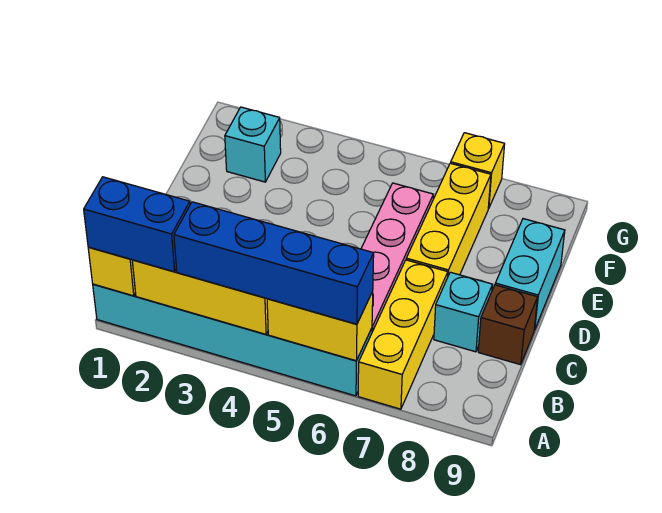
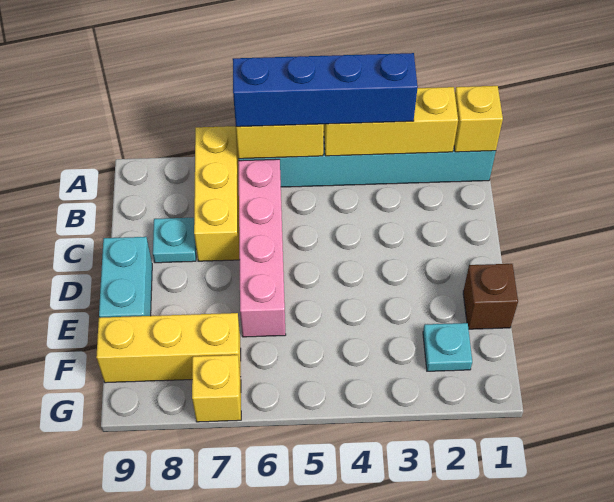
blue brick A1:A2 level 3 -> none
cyan brick C8 level 1 -> cyan plate C8 level 1
brown brick C9 level 1 -> brown brick E1 level 1
yellow brick D7:F7 level 1 -> yellow brick F7:F9 level 1
cyan brick F2 level 1 -> cyan plate F2 level 1

